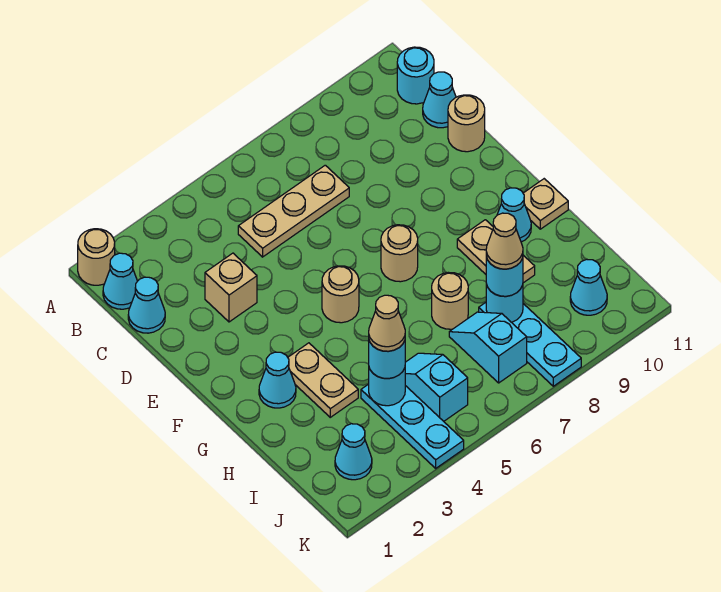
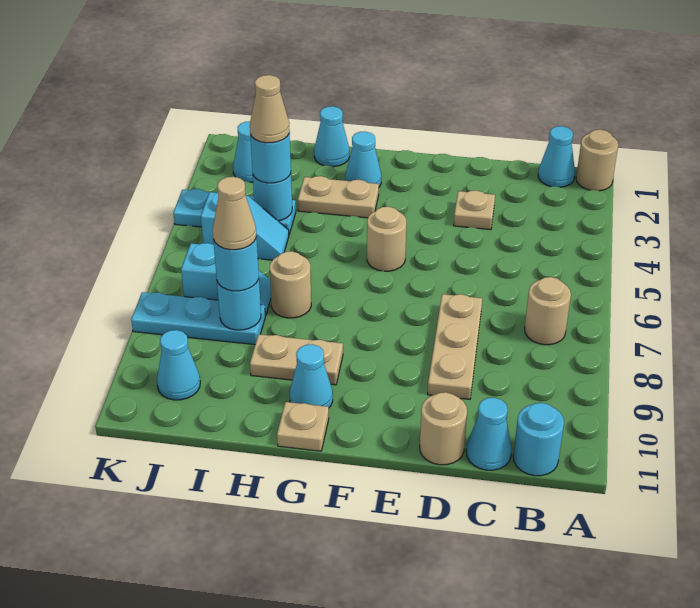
cyan cone C1 level 1 -> cyan cone H1 level 1
tan plate C5:C7 level 1 -> tan plate D7:D9 level 1
tan brick D3 level 1 -> tan plate D3 level 1
tan round brick F7 level 1 -> tan round brick B7 level 1

